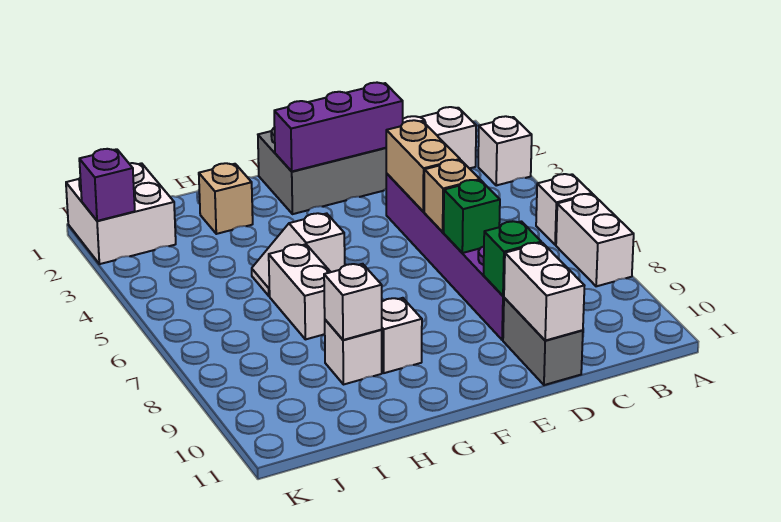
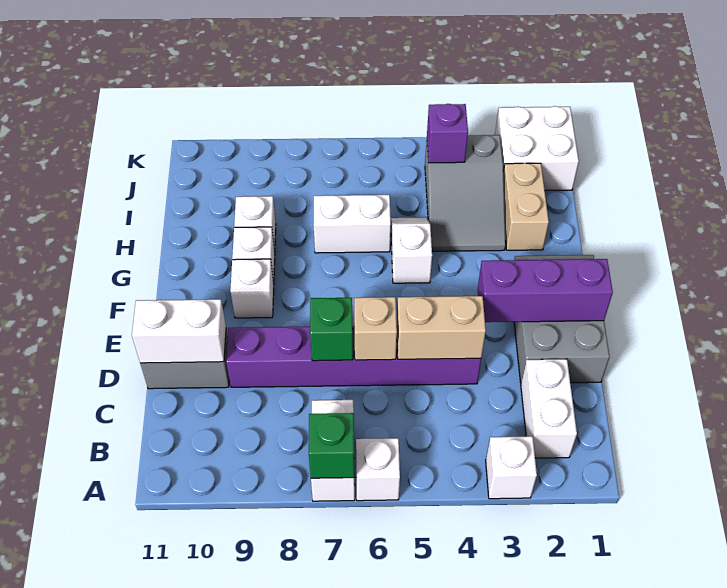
white brick A7:A8 level 1 -> white brick A7:B7 level 1
purple brick D2:F2 level 2 -> purple brick E1:E3 level 2
green brick D9 level 2 -> green brick A7 level 2
tan brick H2 level 1 -> tan brick H2:I2 level 1
none -> grey slope H3:J4 level 1 top J
white brick H9 level 2 -> white brick F9 level 1
purple brick K2 level 2 -> purple brick J4 level 2

